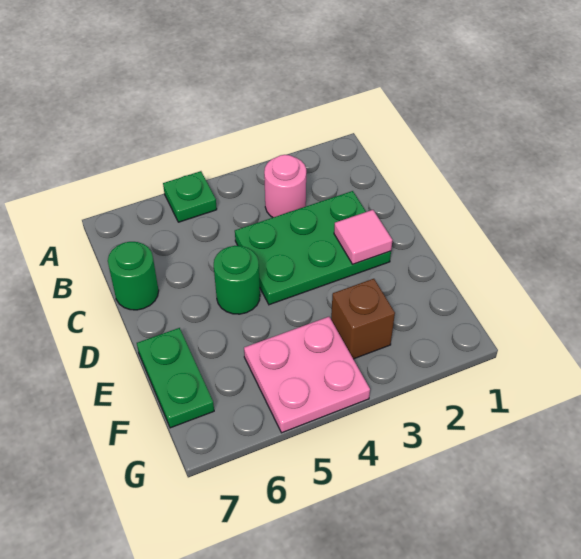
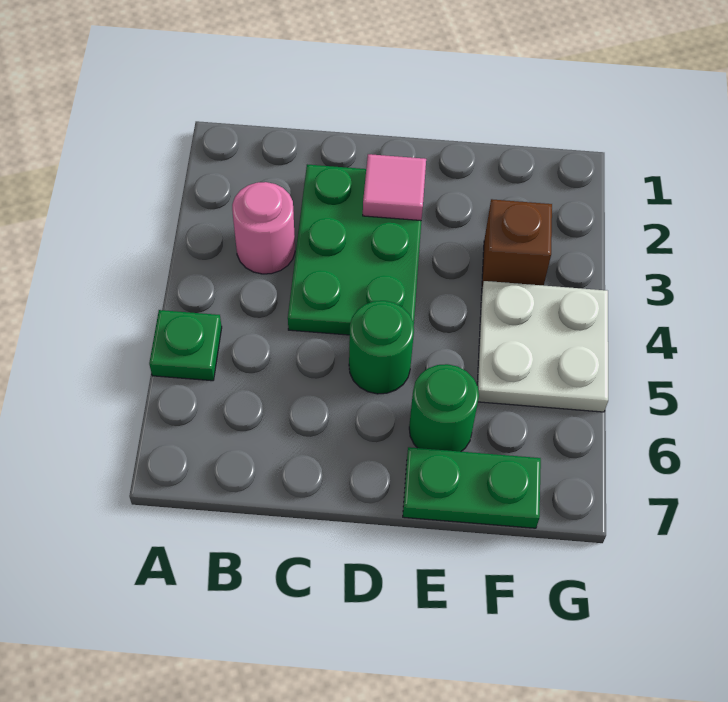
green round brick C7 level 1 -> green round brick E6 level 1
pink plate F4:G5 level 1 -> white plate F4:G5 level 1

